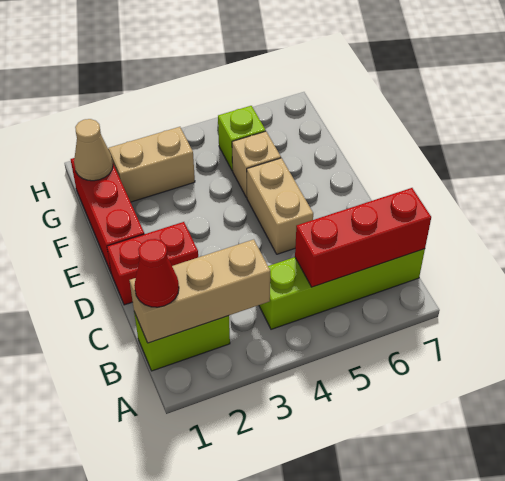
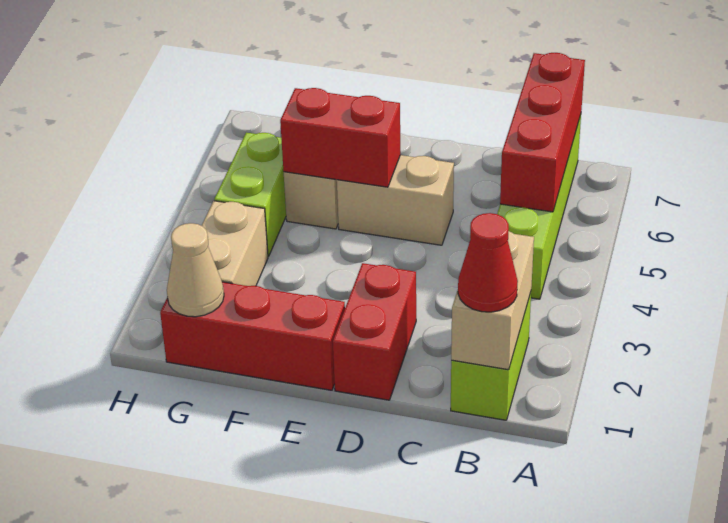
tan brick B1:B3 level 2 -> tan brick B1:B2 level 2
none -> red brick E5:F5 level 2
lime brick G5 level 1 -> lime brick G4:G5 level 1

